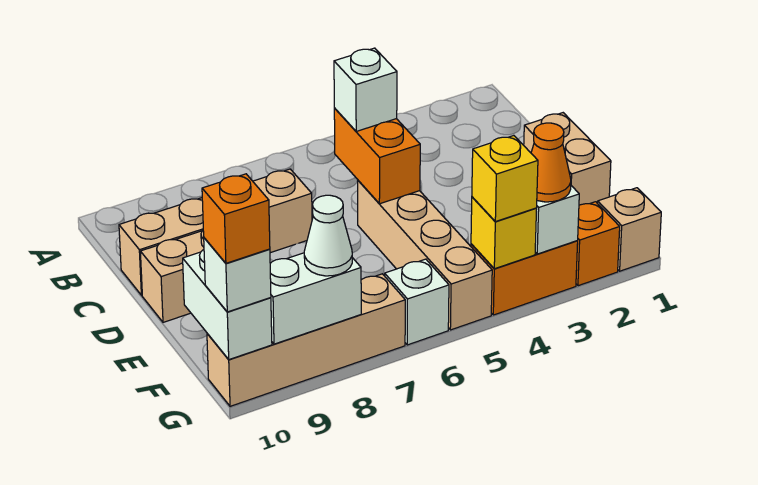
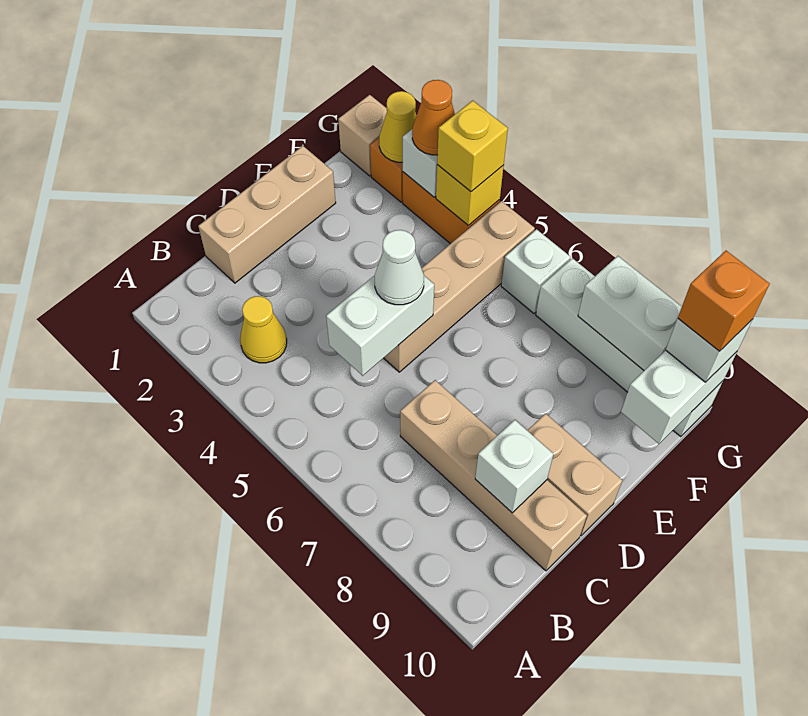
none -> yellow cone B3 level 1
orange brick C5:D5 level 2 -> white brick C5:D5 level 2
white brick C5 level 3 -> white brick C9 level 2
tan brick D1:E1 level 1 -> tan brick C1:E1 level 1
none -> yellow cone G2 level 2
tan brick G7:G10 level 1 -> white brick G7:G10 level 1
white cone G8 level 3 -> white cone D5 level 3

